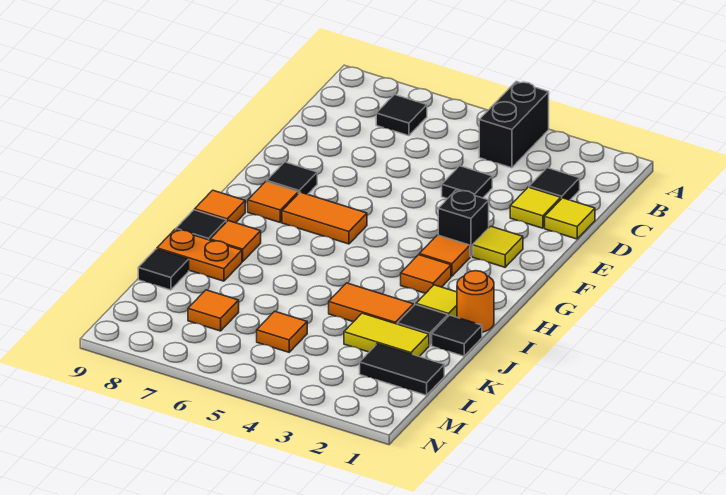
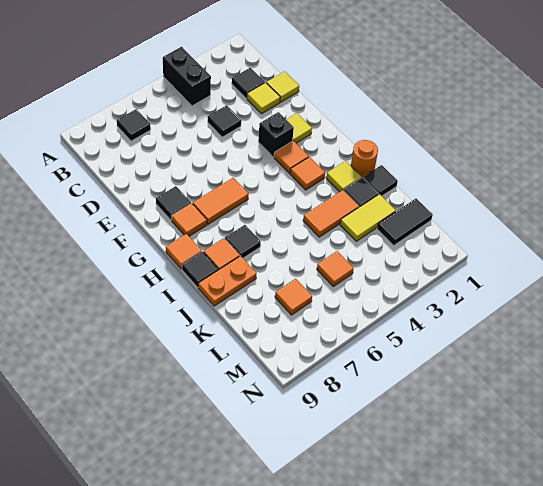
black tile K9 level 1 -> black tile I7 level 1

